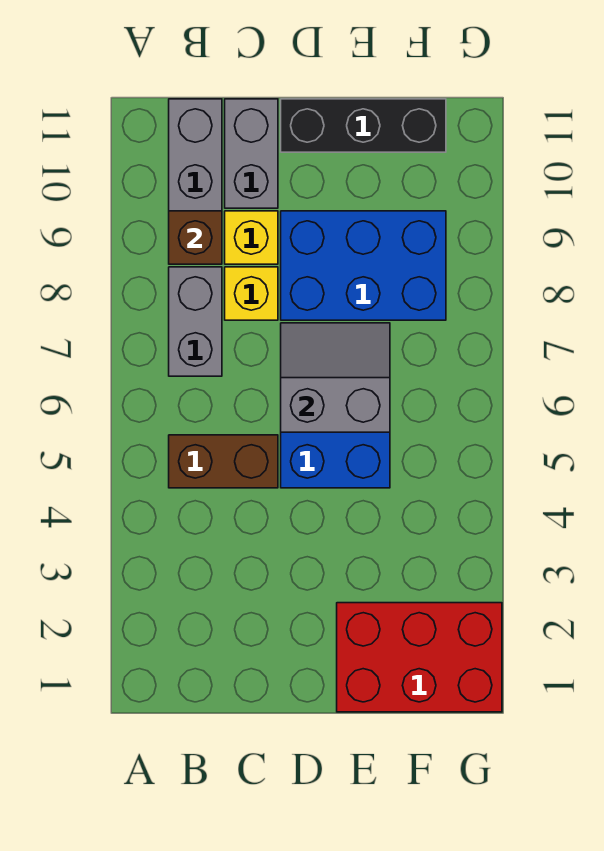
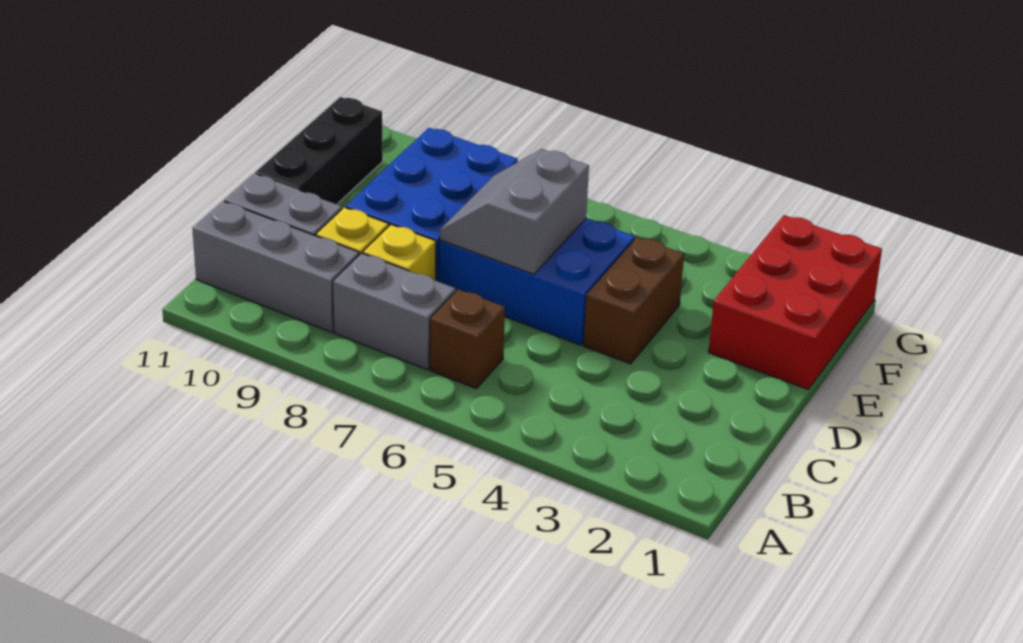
brown brick B5:C5 level 1 -> brown brick D4:E4 level 1
brown brick B9 level 2 -> brown brick B6 level 1

